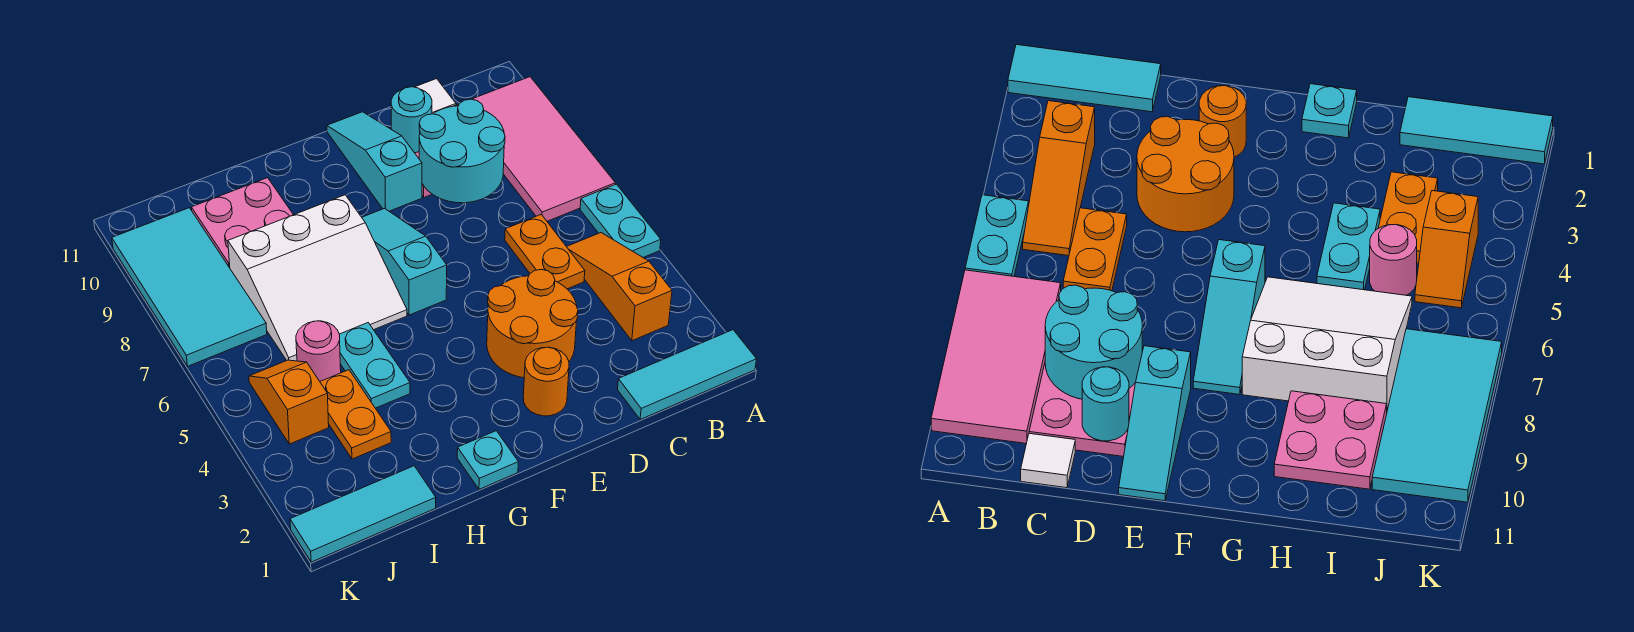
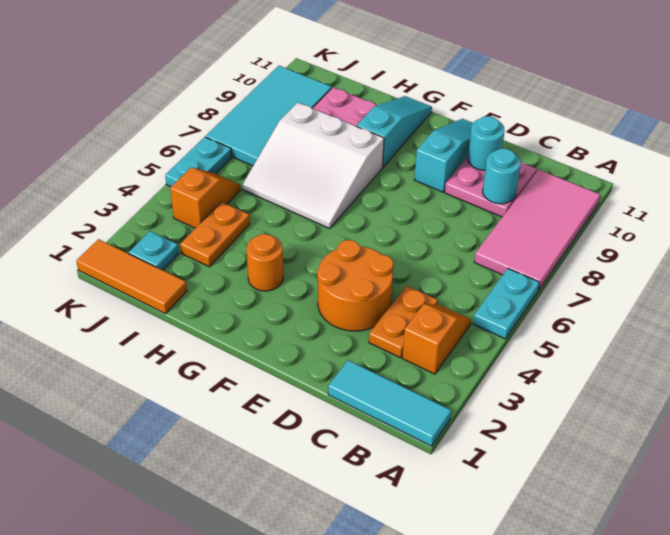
orange slope B3:B5 level 1 top 3 -> orange slope B3:B4 level 1 top 3
orange plate C5:C6 level 1 -> orange plate C3:C4 level 1
cyan round brick C8:D9 level 2 -> cyan round brick C9 level 2
white tile C11 level 1 -> none
orange round brick E2 level 1 -> orange round brick G3 level 1
cyan slope F6:F8 level 1 top 6 -> cyan slope G9:G11 level 1 top 9
cyan plate G1 level 1 -> cyan plate J2 level 1
cyan plate H4:H5 level 1 -> cyan plate K5:K6 level 1
cyan tile I1:K1 level 1 -> orange tile I1:K1 level 1
pink round brick I5 level 1 -> none

